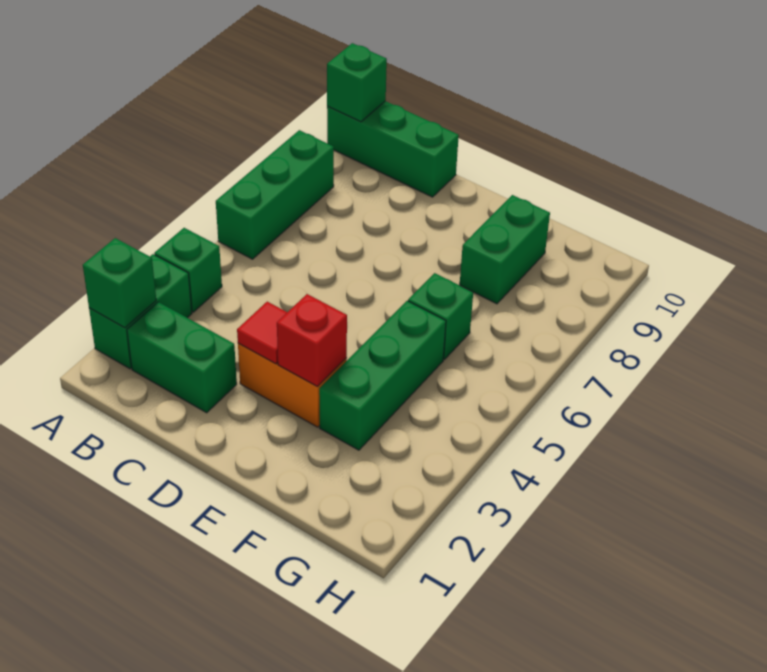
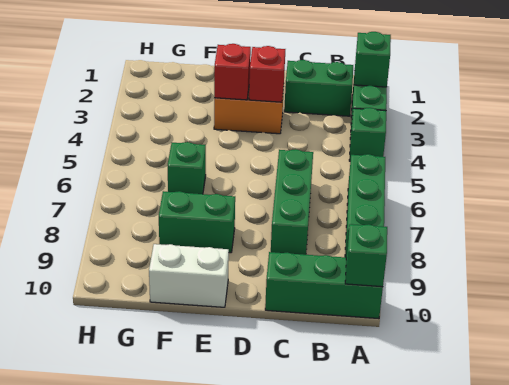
red tile D3 level 2 -> red brick D3 level 2
none -> white brick E10:F10 level 1
green brick F3:F5 level 1 -> green brick C6:C8 level 1
green brick F8:F9 level 1 -> green brick E8:F8 level 1

